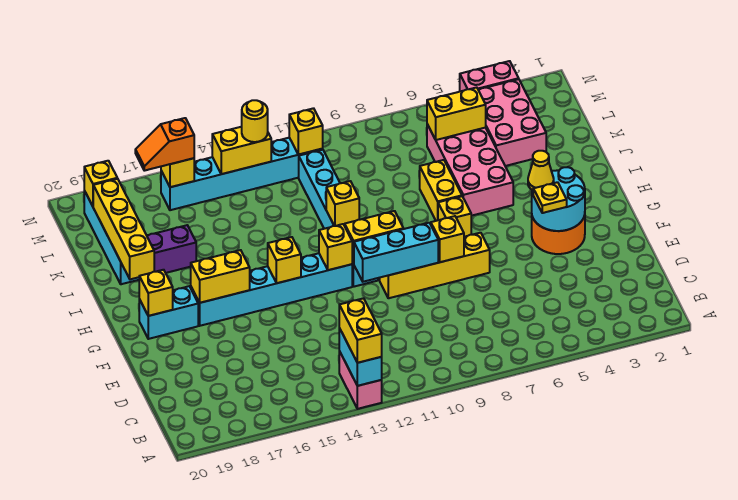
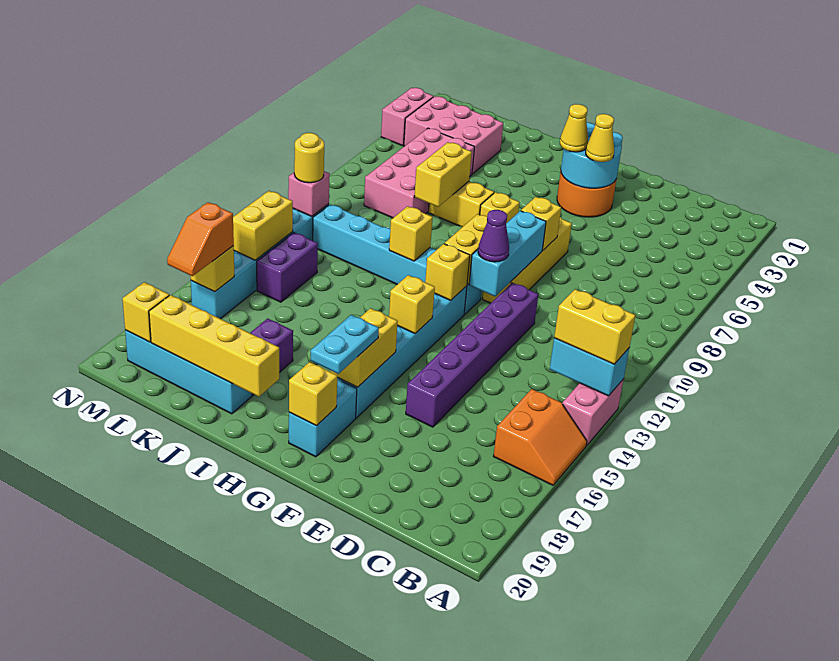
pink brick A13:B13 level 1 -> pink brick A13:A14 level 1
none -> orange slope A15:B16 level 1 top B
none -> purple brick E11:E16 level 1
yellow plate F4 level 3 -> yellow cone F4 level 3
none -> purple cone F11 level 3
none -> cyan plate G17:G18 level 3
pink brick I5:L6 level 1 -> pink brick K5:L8 level 1
yellow brick L5:L6 level 2 -> yellow brick J7:J8 level 2
none -> purple brick L13:L14 level 1
yellow brick M11 level 2 -> pink brick M11 level 2
yellow round brick M13 level 3 -> yellow round brick M11 level 3

